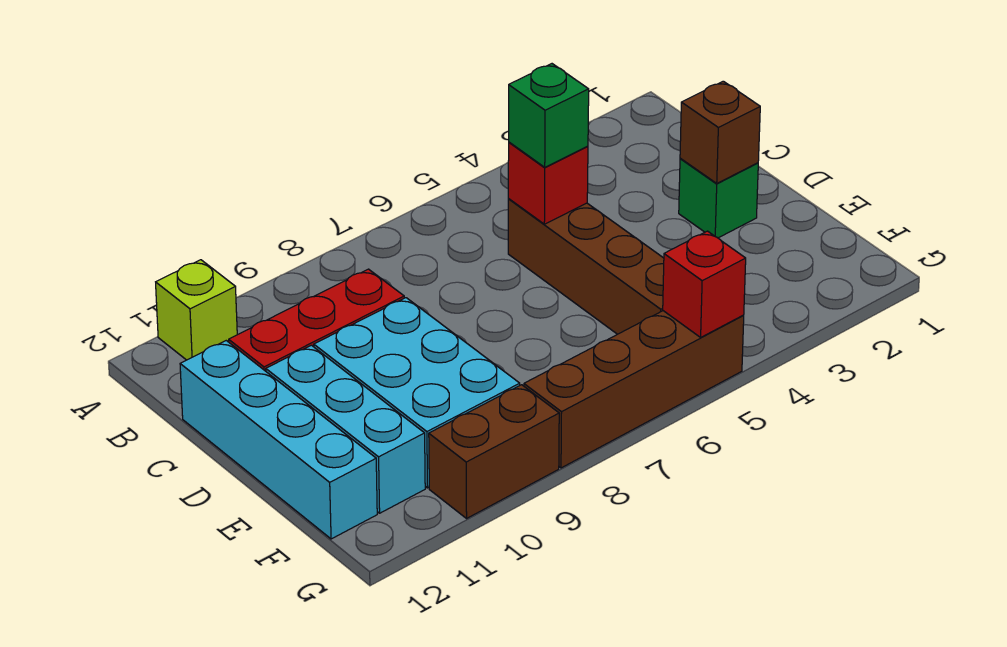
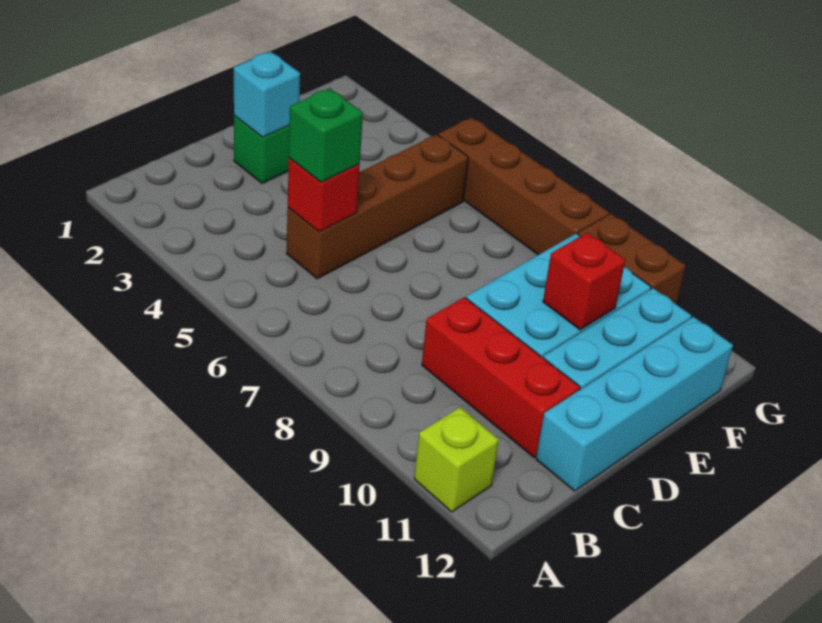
brown brick D2 level 2 -> cyan brick D2 level 2
red brick G5 level 2 -> red brick E10 level 2

